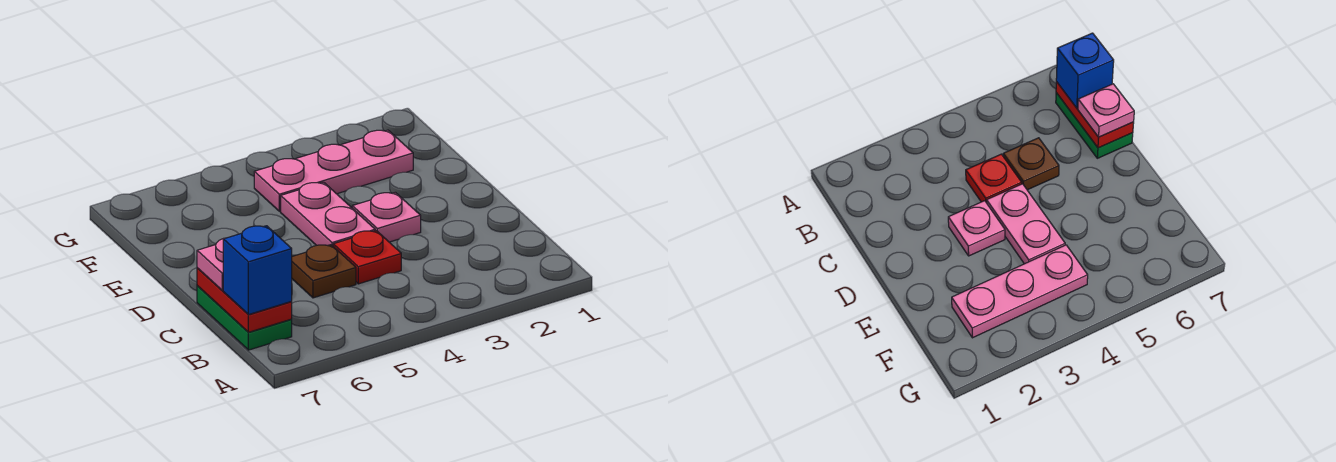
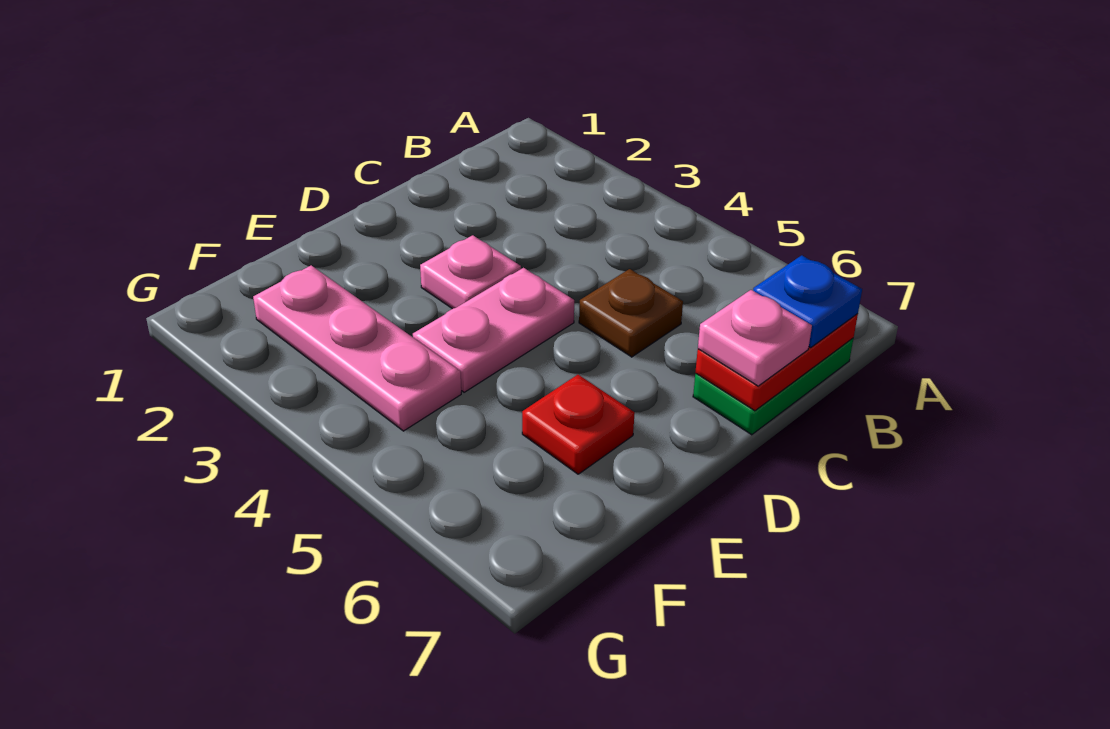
blue brick B7 level 3 -> blue plate B7 level 3
red plate C4 level 1 -> red plate E6 level 1

